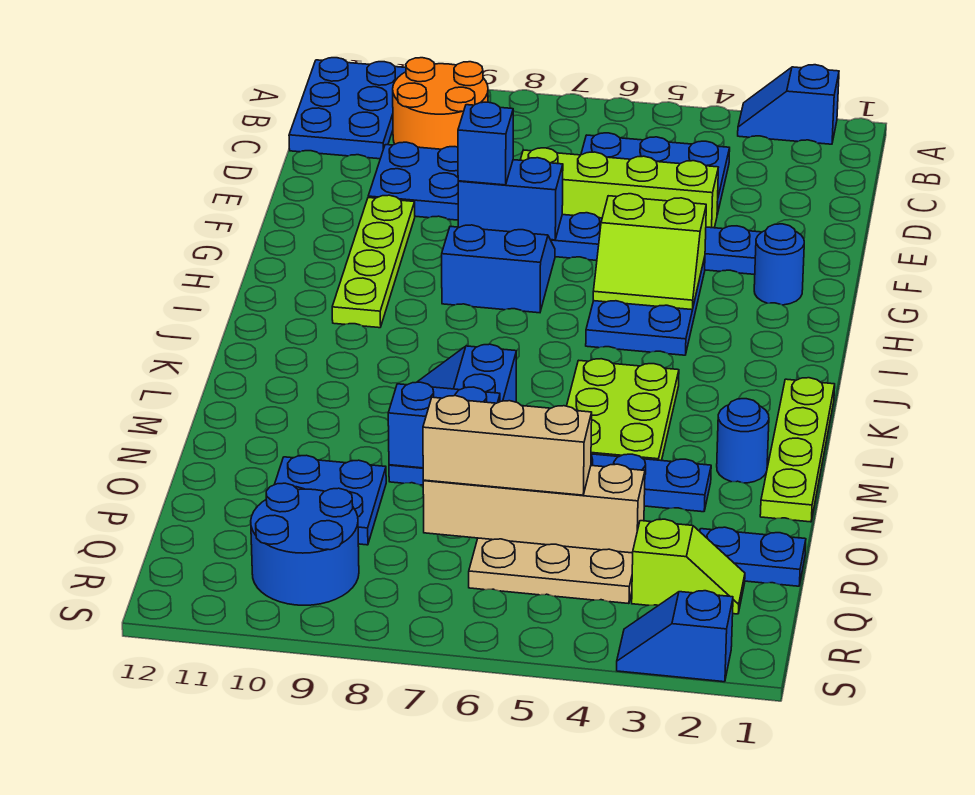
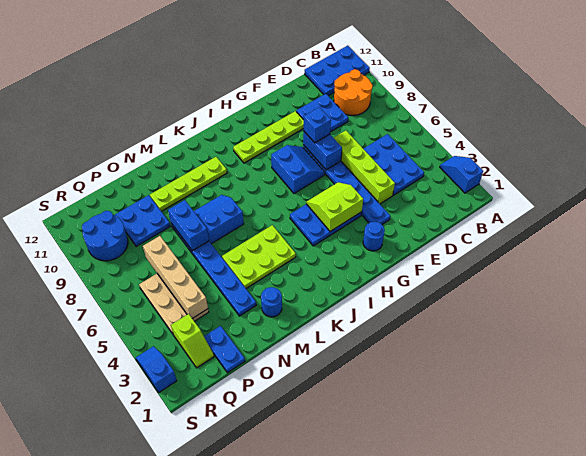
lime slope G4:H5 level 2 top G -> lime slope G4:H5 level 2 top 4
lime plate K1:N1 level 1 -> lime plate K10:N10 level 1
tan brick P5:P7 level 3 -> none

